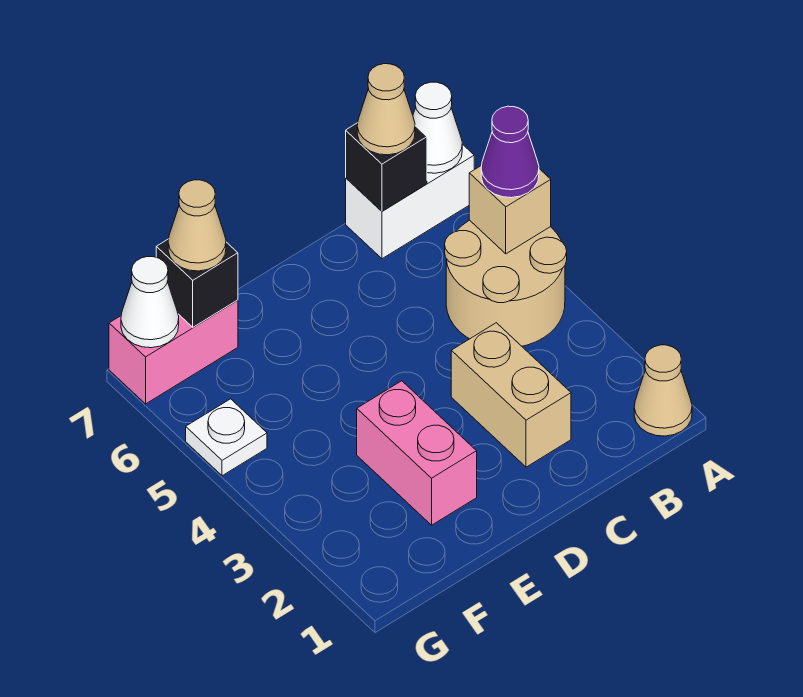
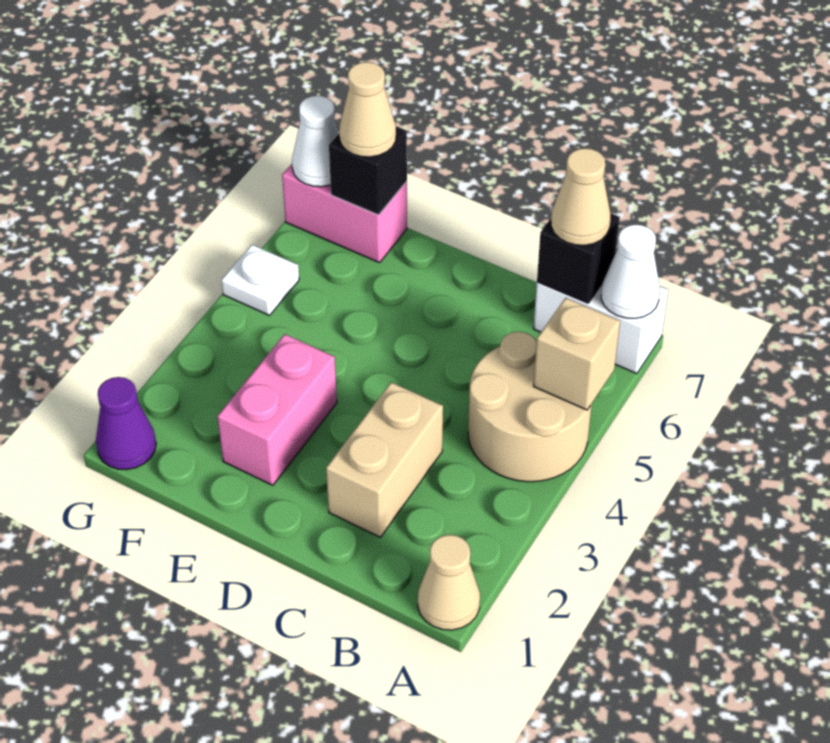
purple cone A5 level 3 -> purple cone G1 level 1

